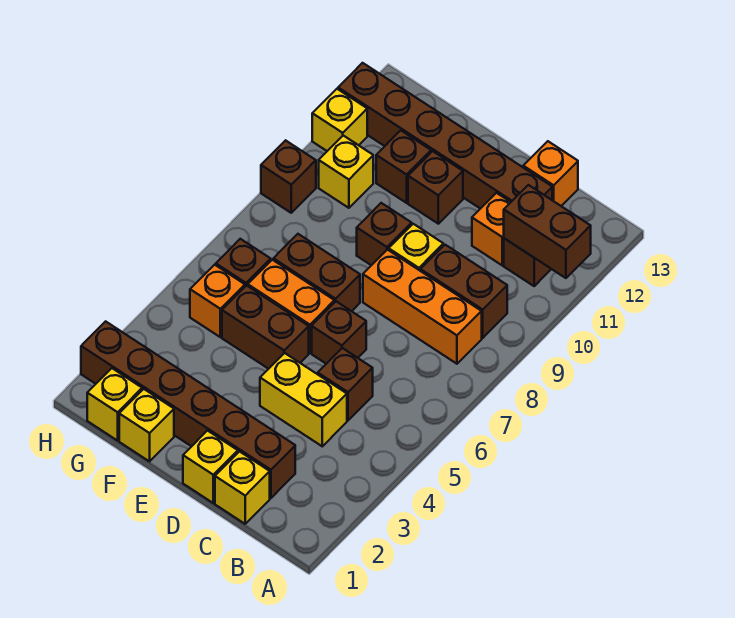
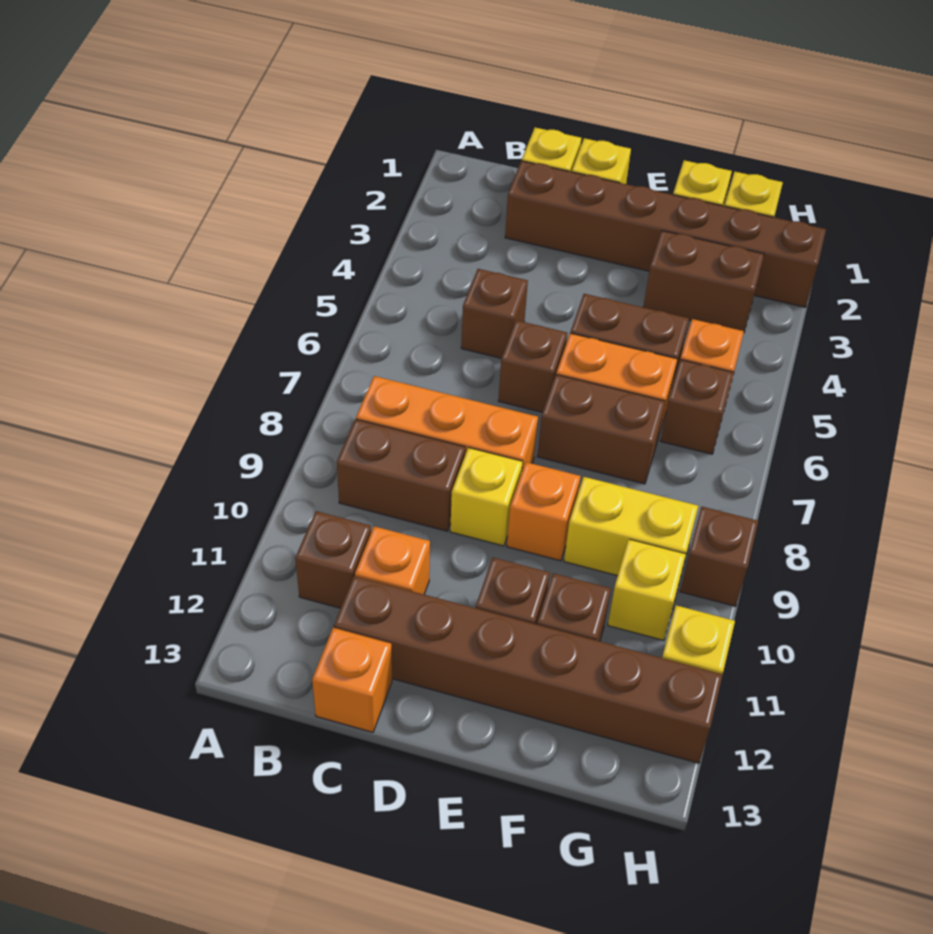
brown brick A11:B11 level 2 -> brown brick F3:G3 level 1
yellow brick C4:D4 level 1 -> yellow brick F9:G9 level 1
brown brick E9 level 1 -> orange brick E9 level 1

